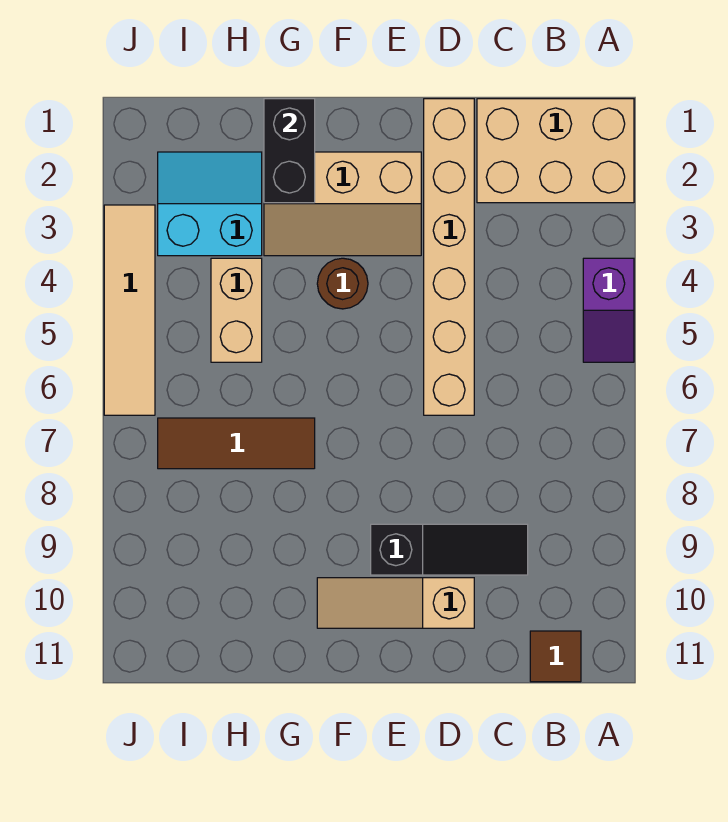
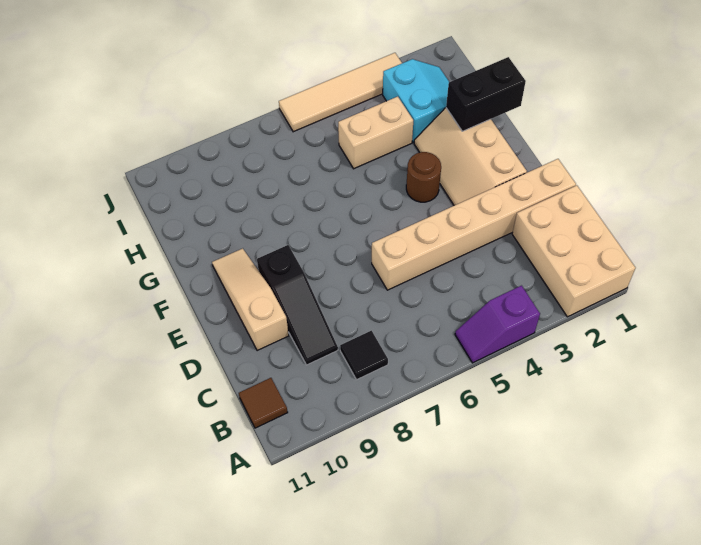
none -> black tile B8 level 1
brown tile G7:I7 level 1 -> none

